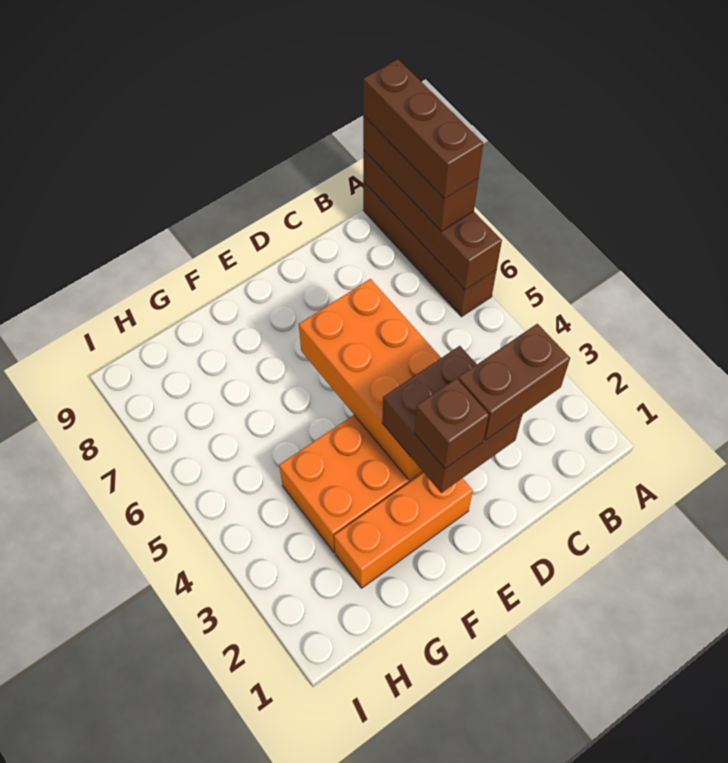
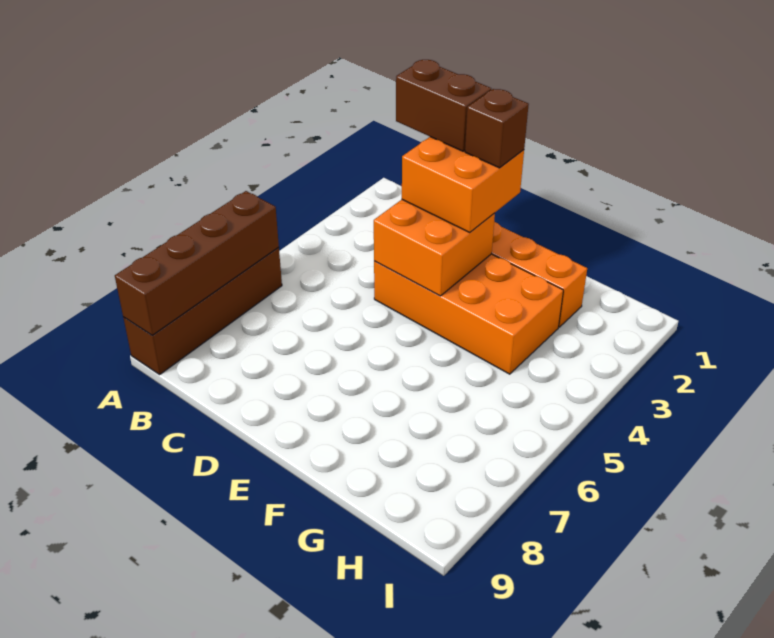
brown brick A7:A9 level 3 -> none
brown brick A7:A9 level 4 -> none
brown brick D2:E3 level 3 -> orange brick D2:E3 level 3
orange brick D3:E6 level 2 -> orange brick D3:E4 level 2

